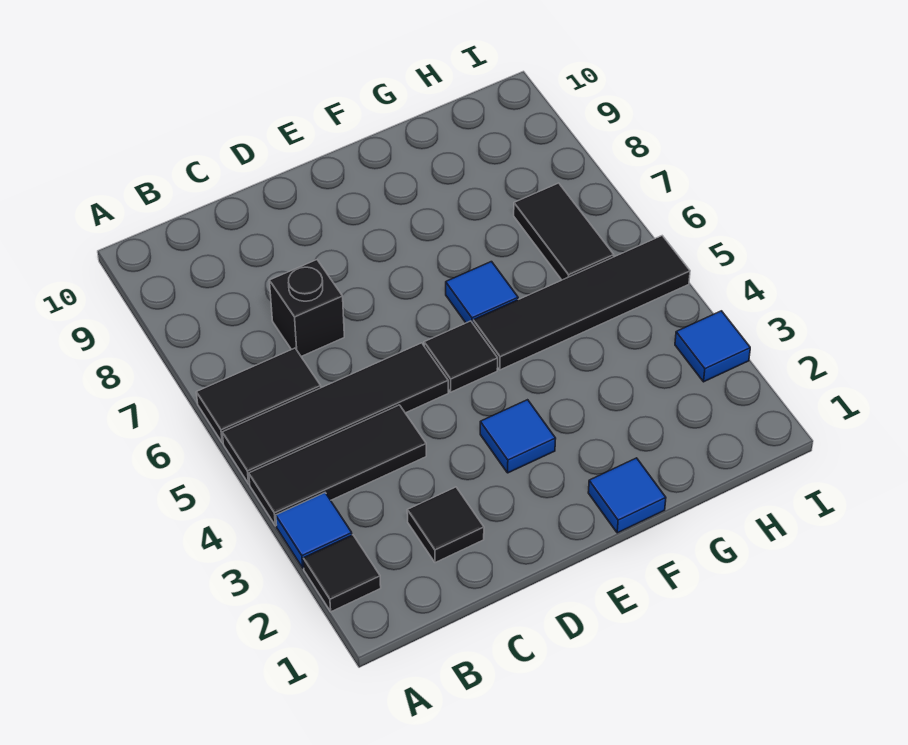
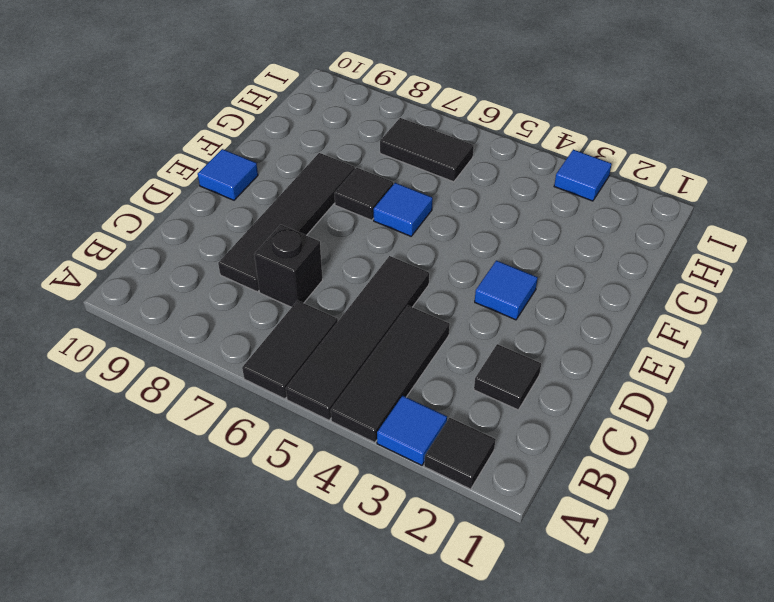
black tile E5 level 1 -> black tile F7 level 1
blue tile F1 level 1 -> blue tile E10 level 1
black tile F5:I5 level 1 -> black tile C8:F8 level 1

